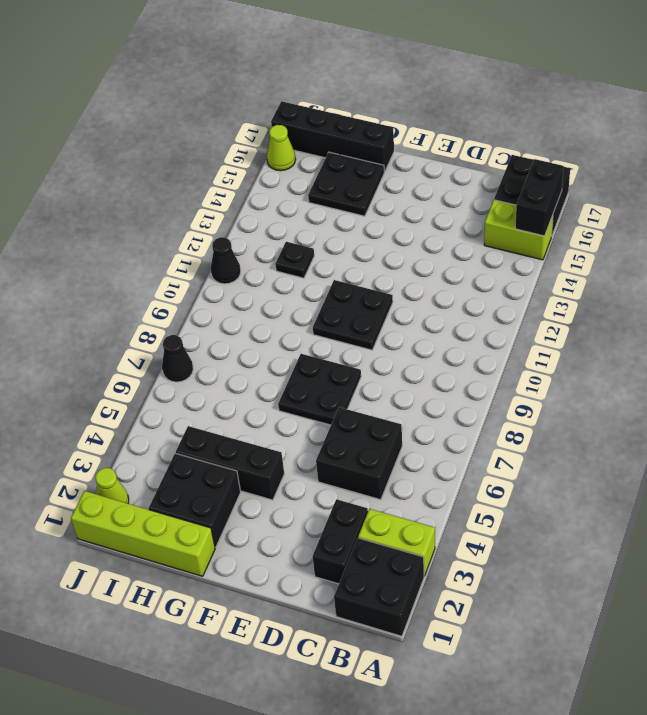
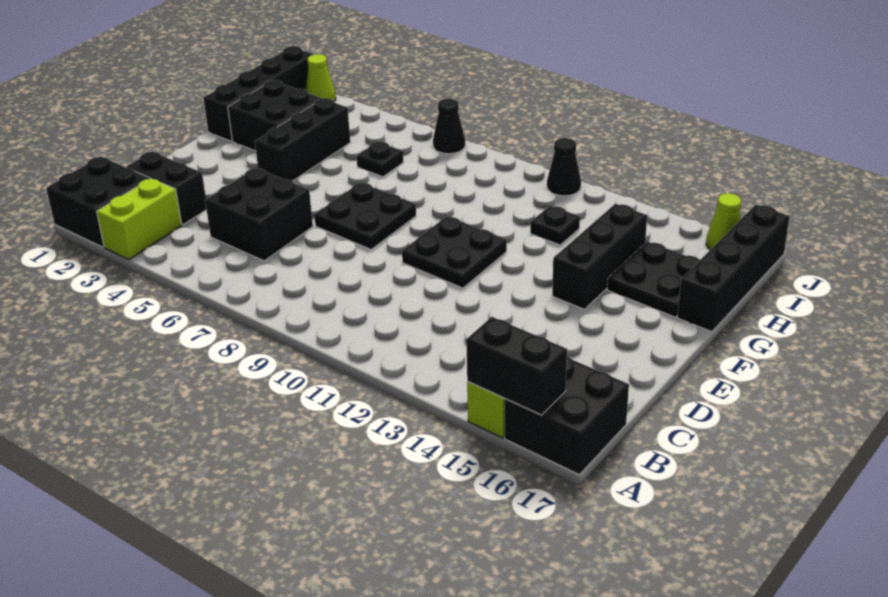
none -> black brick F14:H14 level 1
lime brick G1:J1 level 1 -> black brick G1:J1 level 1
none -> black plate H6 level 1

